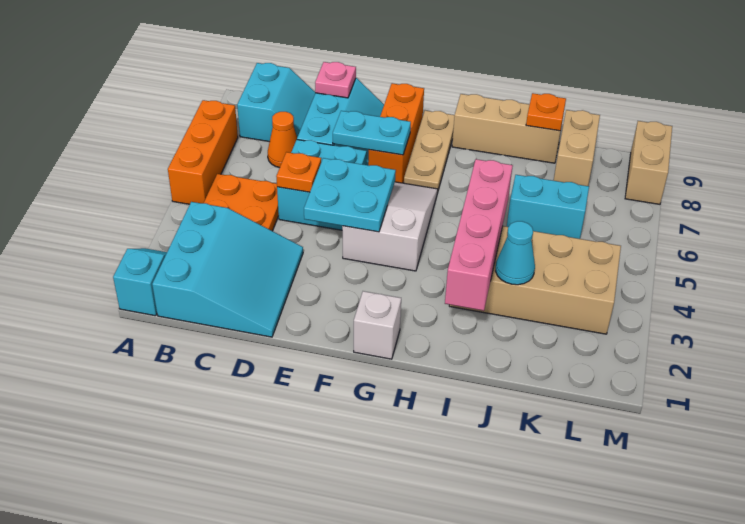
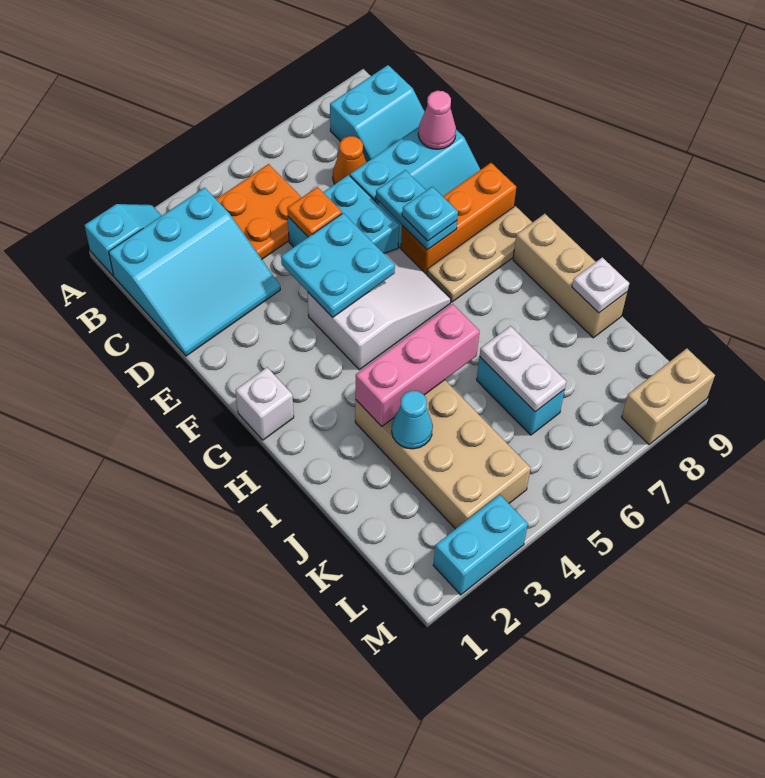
orange brick A5:A7 level 1 -> none
pink plate D9 level 2 -> pink cone D9 level 2
none -> cyan plate F7 level 3
pink brick I2:I5 level 2 -> pink brick I3:I5 level 2
none -> white plate J6:K6 level 2
orange plate J9 level 2 -> white plate J9 level 2
tan brick K8:K9 level 1 -> none
none -> cyan brick M2:M3 level 1

